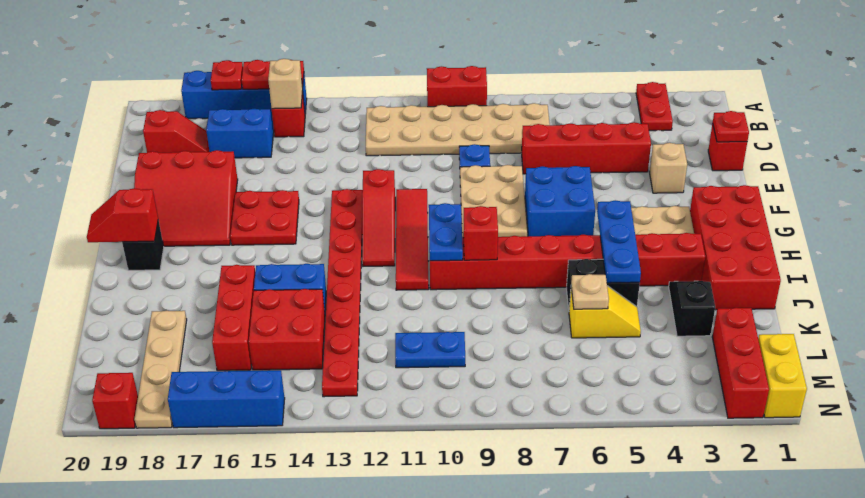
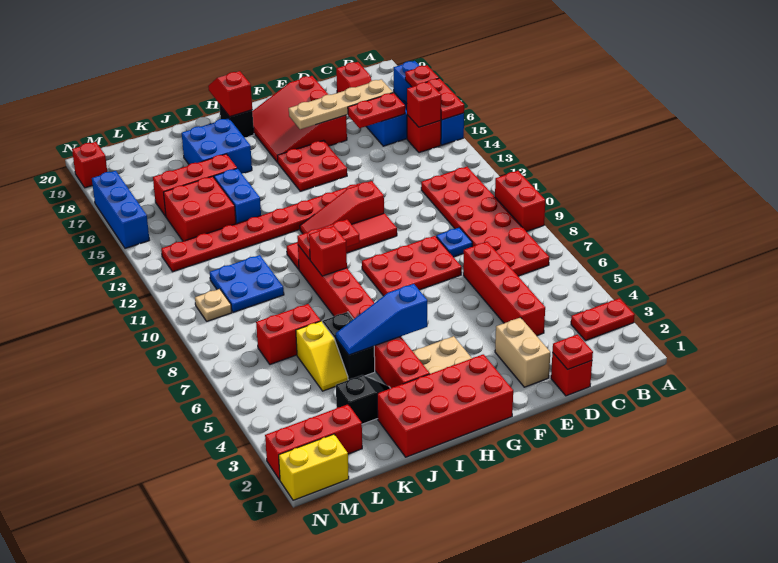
tan plate B7:C12 level 1 -> red plate B7:C12 level 1
tan brick B15 level 2 -> red brick B15 level 2
none -> red plate C16:D16 level 2
tan brick E3 level 1 -> tan brick E2:E3 level 1
tan plate E8:G9 level 1 -> red plate E8:G9 level 1
blue brick F6:G7 level 1 -> blue brick I17:J18 level 1
blue plate H5:J5 level 2 -> blue slope H5:J5 level 2 top H
blue plate H10:I10 level 2 -> red plate H10:I10 level 2
tan plate K6 level 2 -> tan plate M10 level 1
none -> red brick K7:L7 level 1
tan plate K18:N18 level 1 -> tan plate C17:F17 level 2
blue plate L10:L11 level 1 -> blue plate K10:L11 level 1

